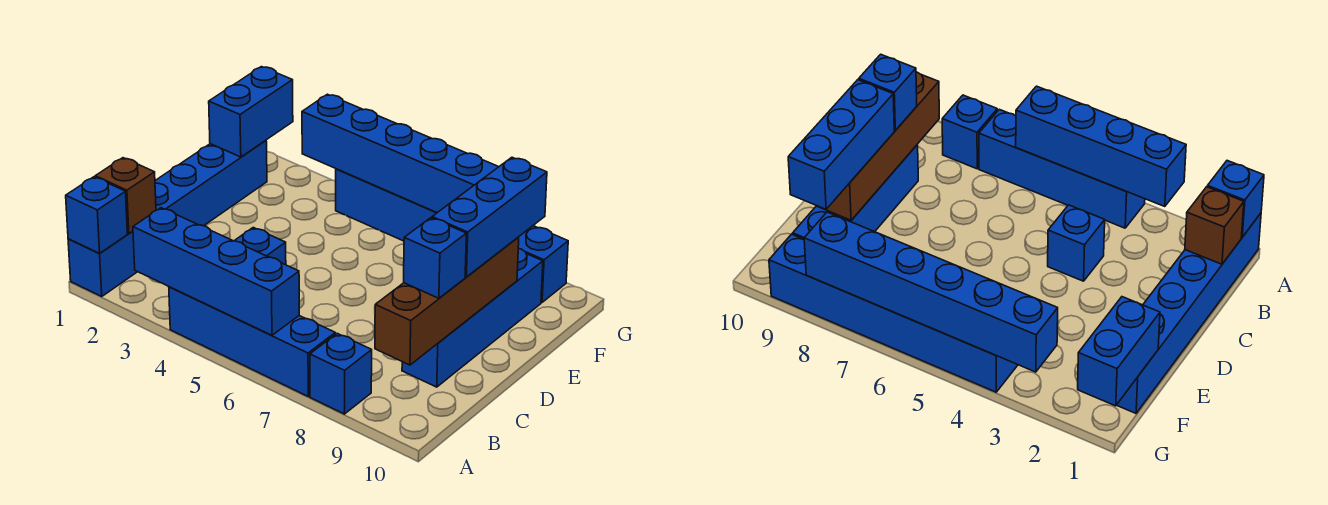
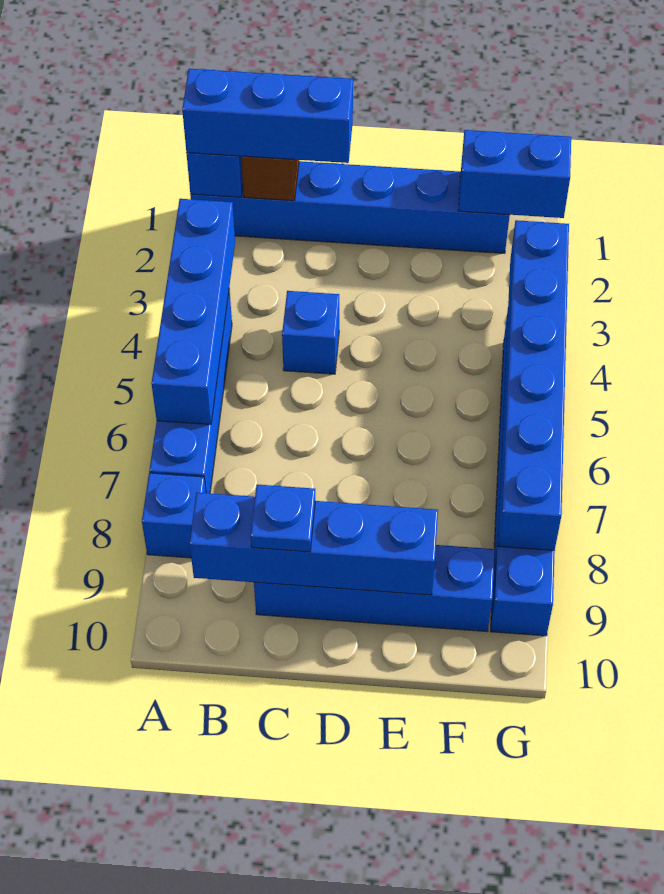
brown brick B9:E9 level 2 -> blue brick B9:E9 level 2
blue brick C9 level 3 -> blue plate C9 level 3
blue brick D9:F9 level 3 -> blue brick A1:C1 level 3

